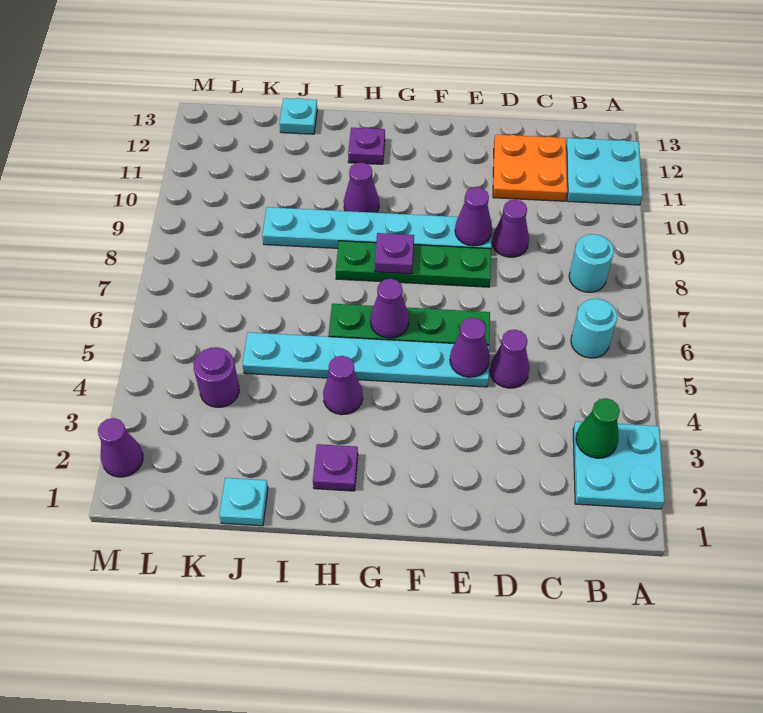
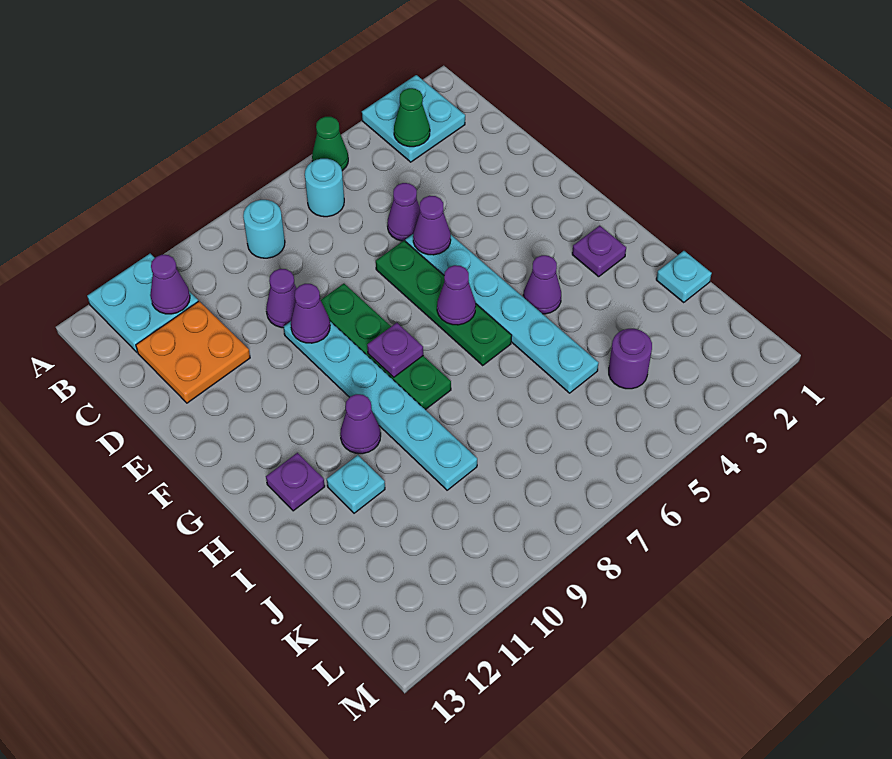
none -> green cone A5 level 1
cyan plate J13 level 1 -> cyan plate I11 level 1
purple cone M2 level 1 -> purple cone B11 level 2

